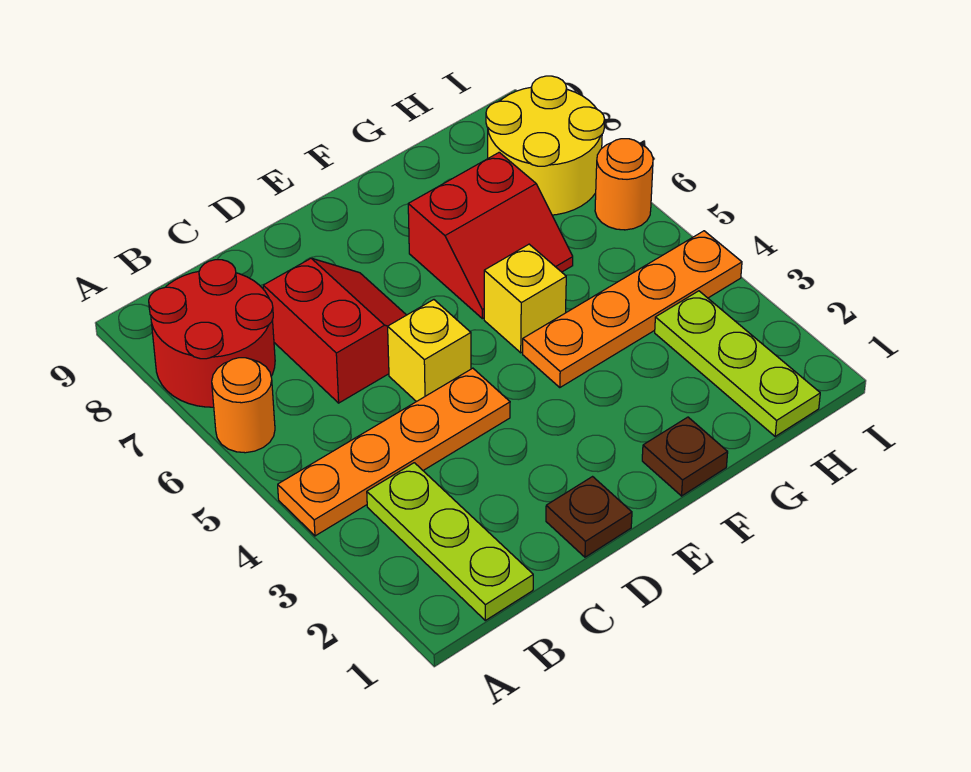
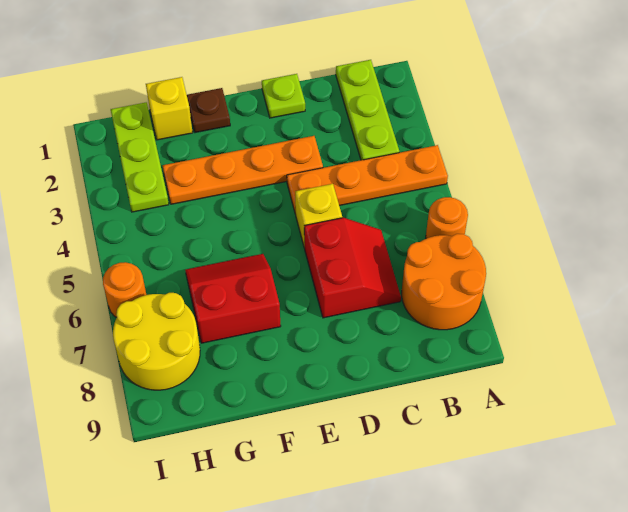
red round brick A7:B8 level 1 -> orange round brick A7:B8 level 1
red slope C6:D7 level 1 top C -> red slope C6:D7 level 1 top D
brown plate D1 level 1 -> lime plate D1 level 1
orange plate F4:I4 level 1 -> orange plate D3:G3 level 1
yellow brick F5 level 1 -> yellow brick G1 level 1

